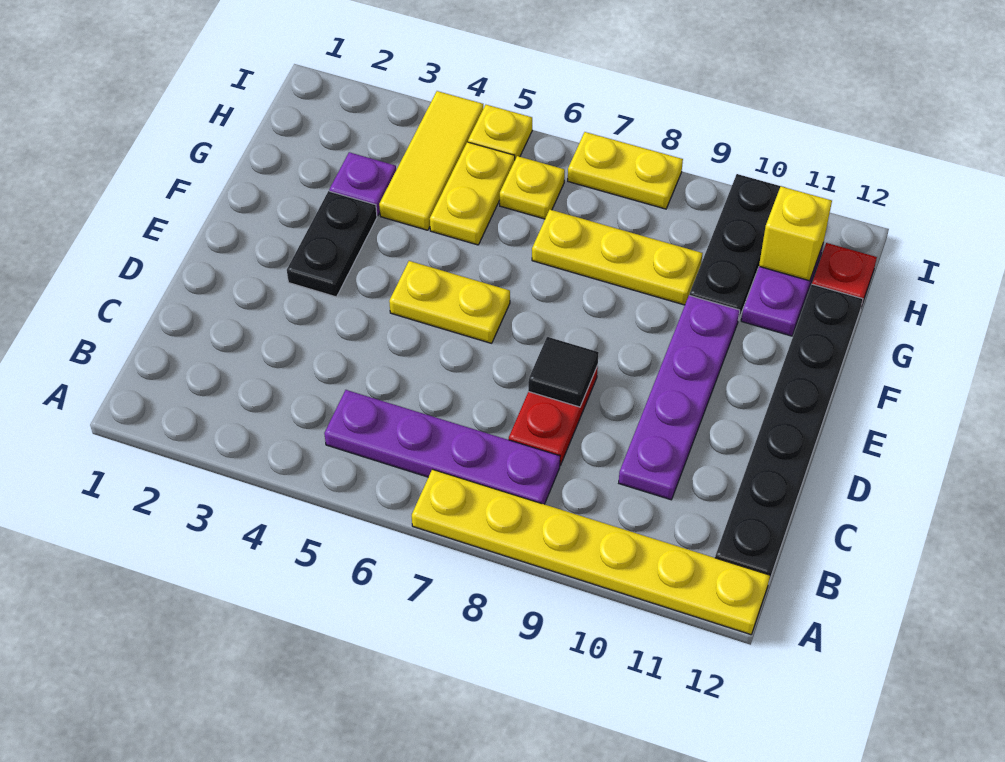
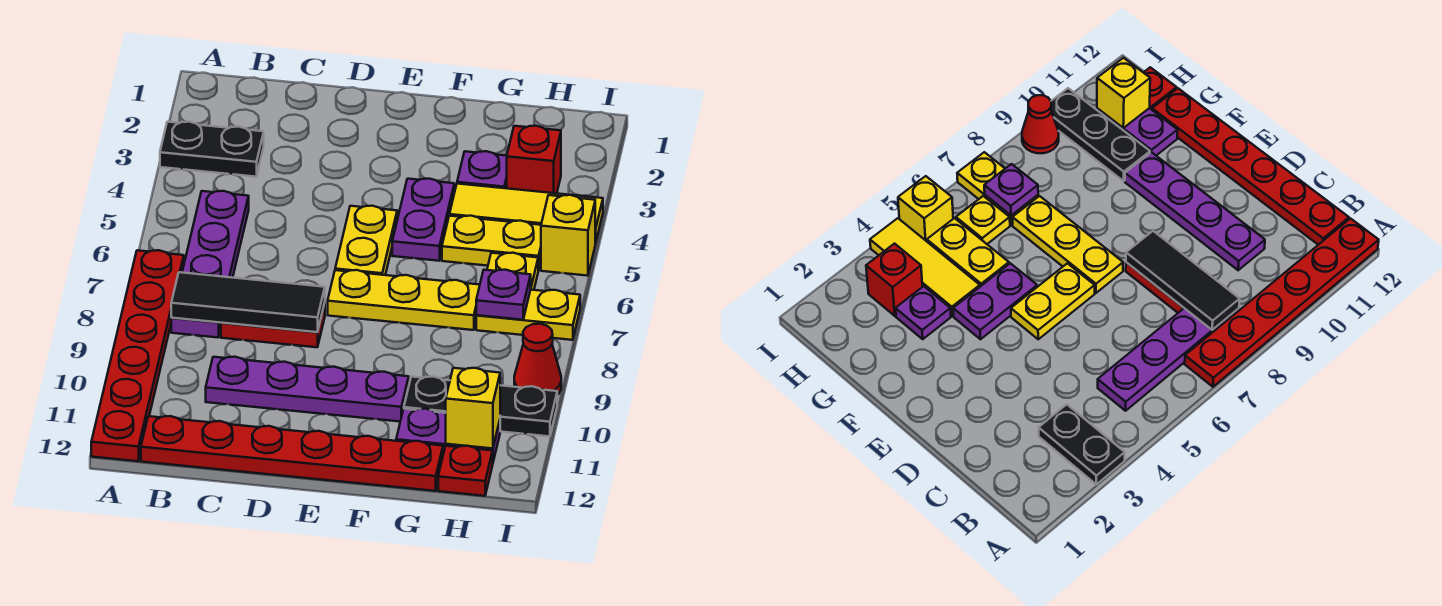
yellow plate A7:A12 level 1 -> red plate A7:A12 level 1
black plate B12:G12 level 1 -> red plate B12:G12 level 1
black tile D8 level 2 -> black tile B8:D8 level 2
black plate E3:F3 level 1 -> black plate A3:B3 level 1
none -> purple plate F4:F5 level 1
yellow plate G7:G9 level 1 -> yellow plate E7:G7 level 1
none -> red brick H3 level 1
none -> purple plate H7 level 2
yellow plate I5 level 1 -> yellow brick I5 level 1
yellow plate I7:I8 level 1 -> yellow plate H7:I7 level 1
none -> red cone I9 level 1

